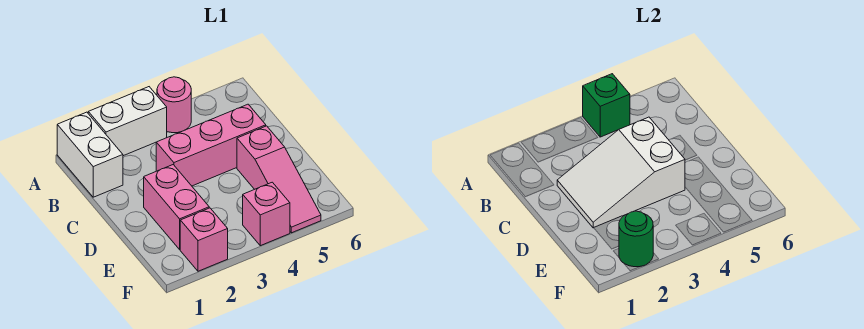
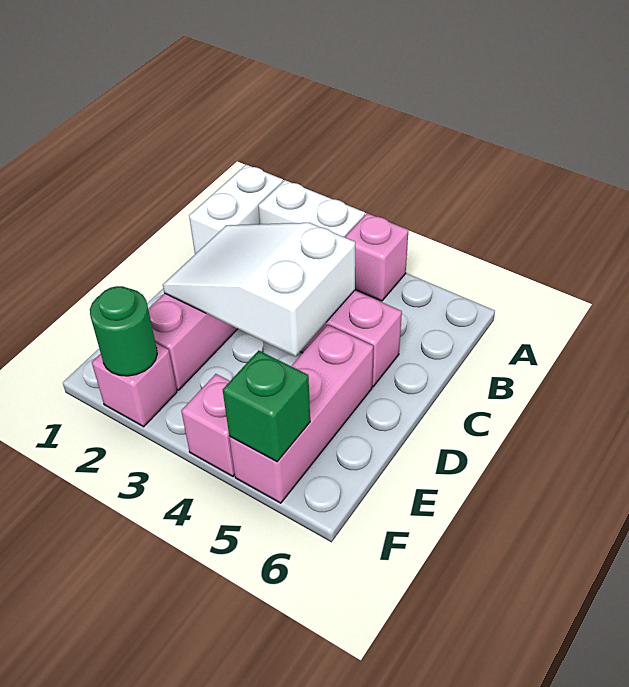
pink round brick A4 level 1 -> pink brick A4 level 1
green brick A4 level 2 -> green brick F5 level 2
pink slope D5:F5 level 1 top D -> pink brick D5:F5 level 1

